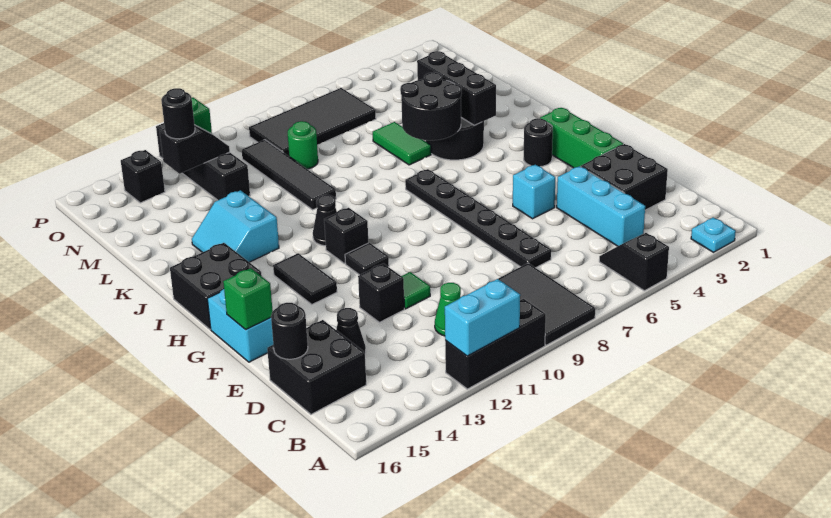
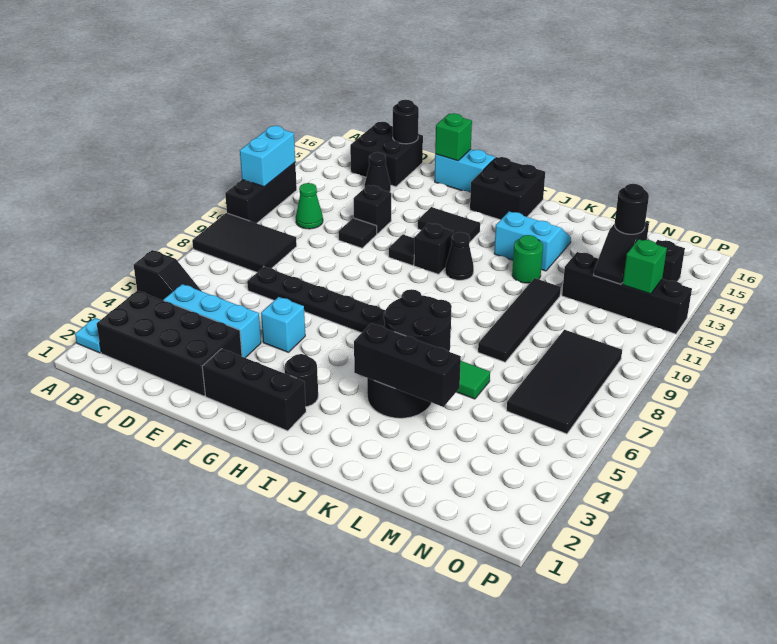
black brick D2:E3 level 1 -> black brick B2:E3 level 1
green tile E11 level 1 -> black tile E11 level 1
green brick F2:H2 level 1 -> black brick F2:H2 level 1
black tile K10:N10 level 1 -> black tile L8:L11 level 1
green round brick M9 level 1 -> green round brick K12 level 1

